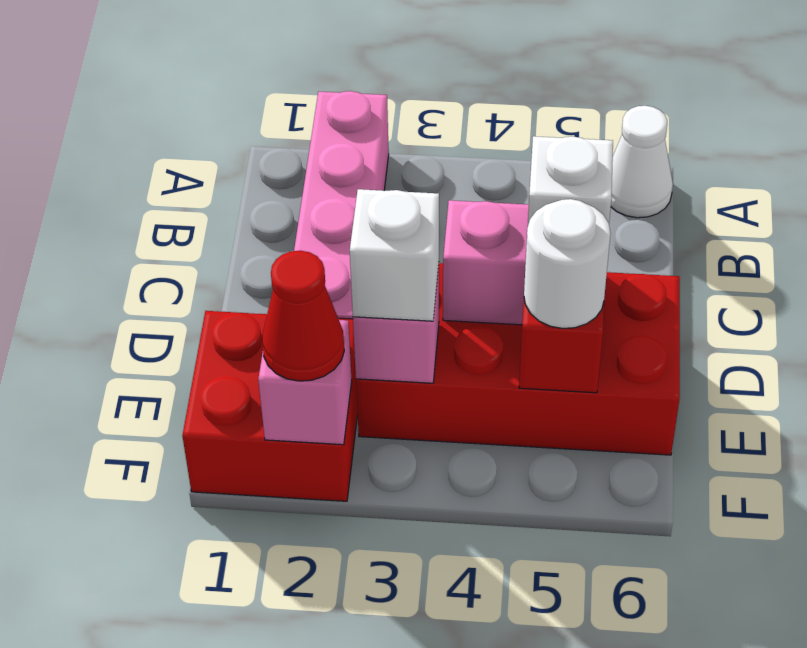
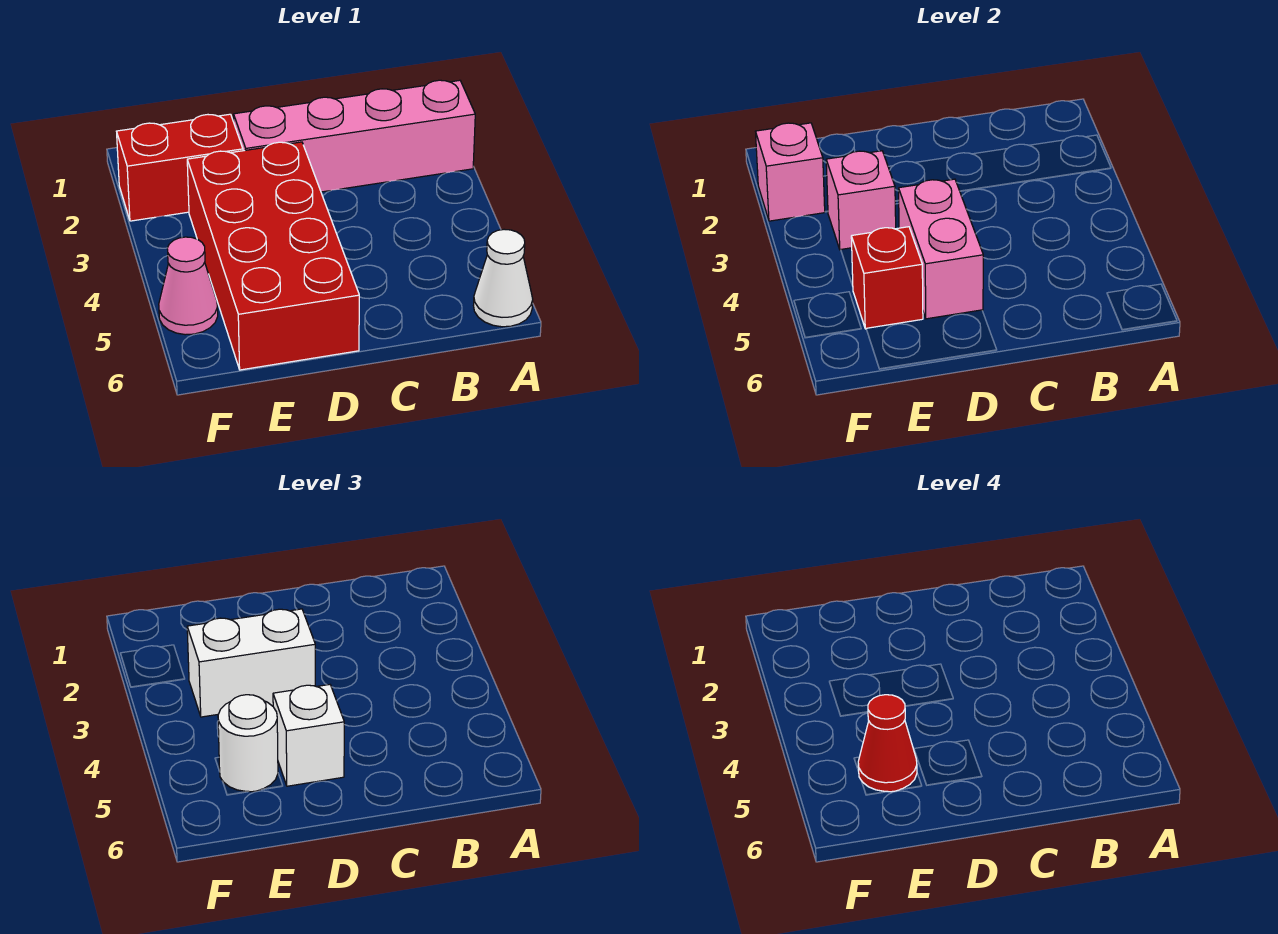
red brick E1:F2 level 1 -> red brick E2:F2 level 1
white brick E3 level 3 -> white brick D3:E3 level 3
red cone F2 level 3 -> red cone E5 level 4
none -> pink cone F5 level 1

